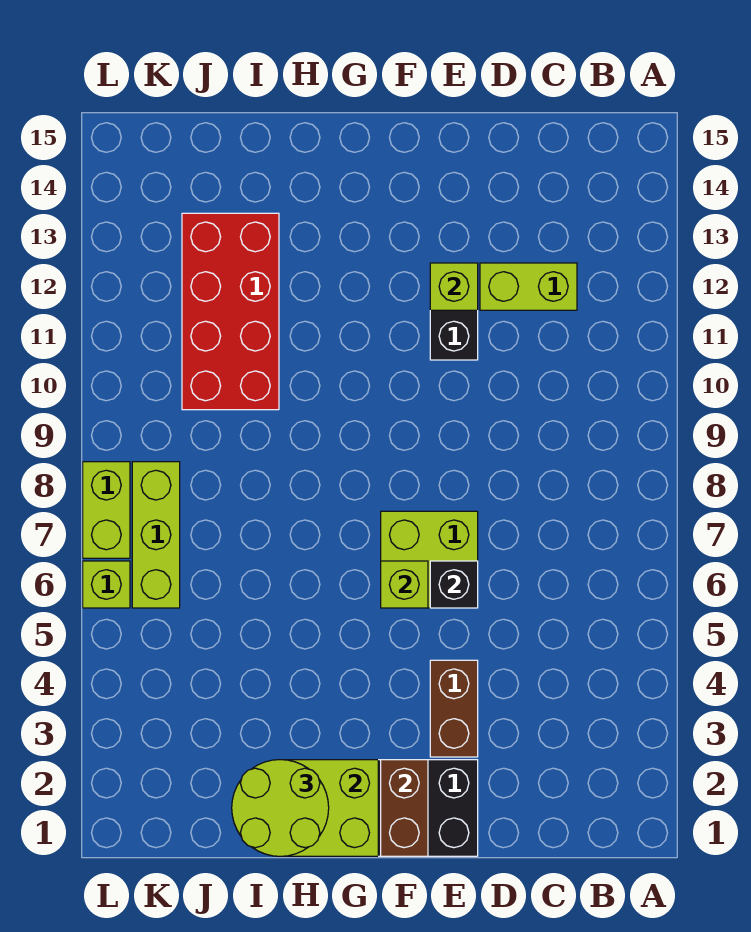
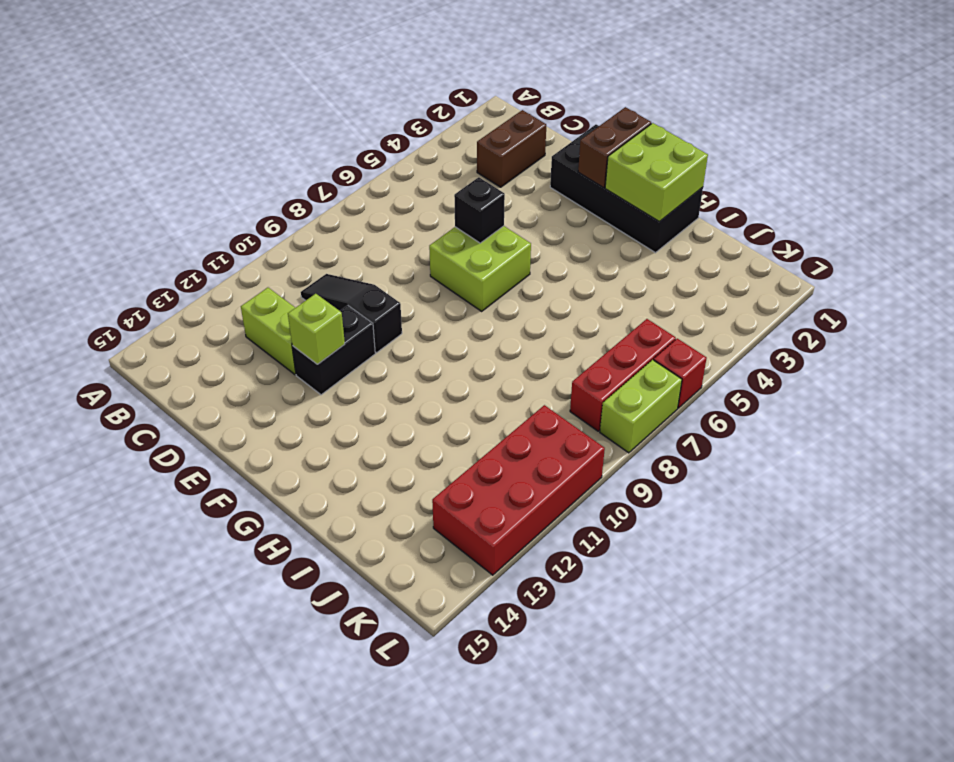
none -> black slope C10:E10 level 1 top E
brown brick E3:E4 level 1 -> brown brick C2:C3 level 1
lime brick F6 level 2 -> none
lime round brick H1:I2 level 3 -> none
red brick I10:J13 level 1 -> red brick K10:L13 level 1
lime brick K6:K8 level 1 -> red brick K6:K8 level 1
lime brick L6 level 1 -> red brick L6 level 1

